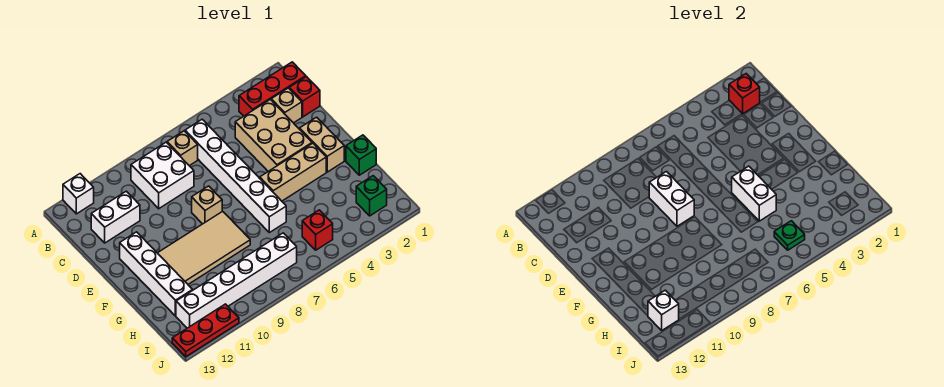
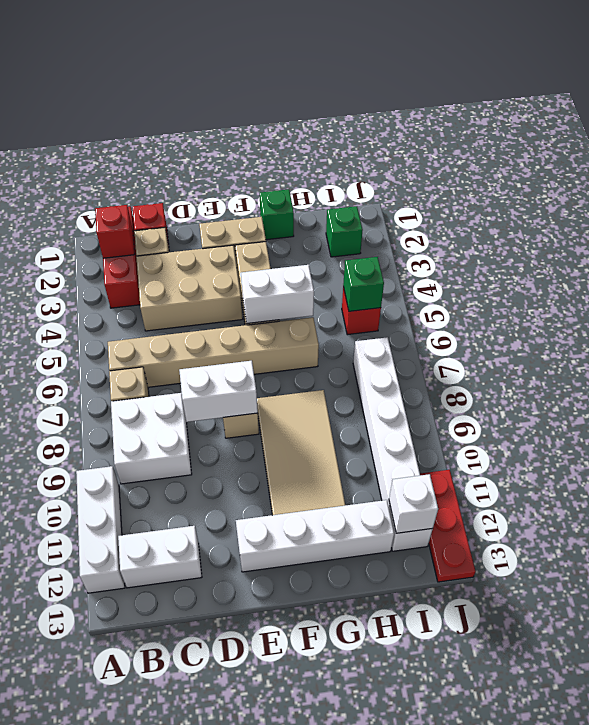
white brick A12 level 1 -> white brick A10:A12 level 1
white brick B6:G6 level 1 -> tan brick B6:G6 level 1
white brick C11:C12 level 1 -> white brick B12:C12 level 1
green plate I5 level 2 -> green brick I5 level 2

